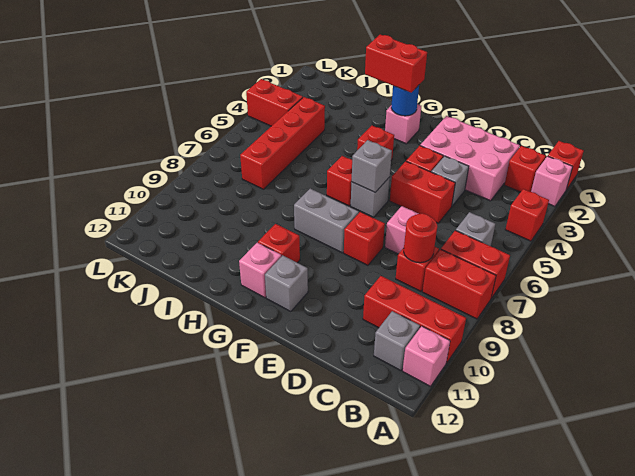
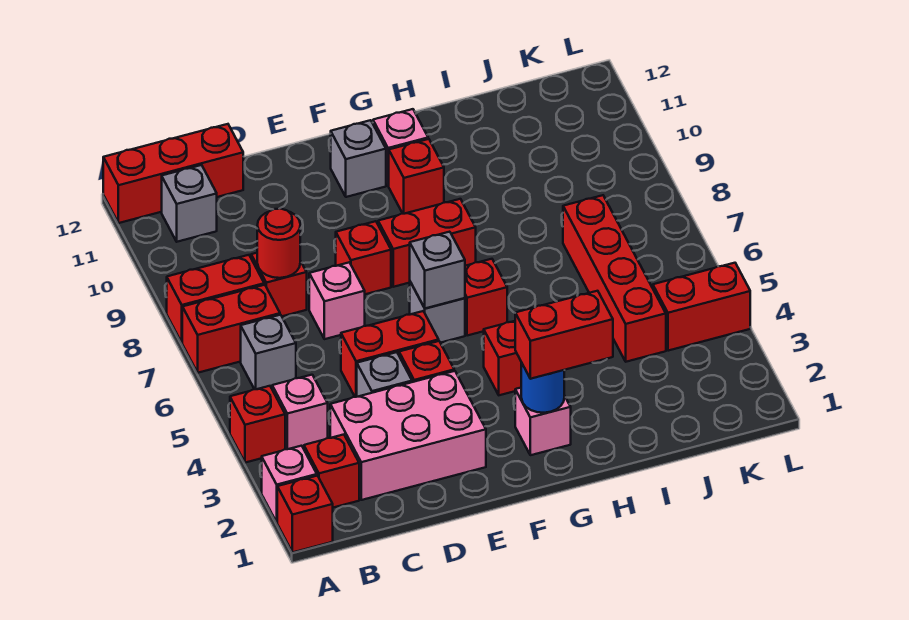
red brick A10:C10 level 1 -> red brick A12:C12 level 1
pink brick A11 level 1 -> pink brick B4 level 1
grey brick F8:G8 level 1 -> red brick F8:G8 level 1

